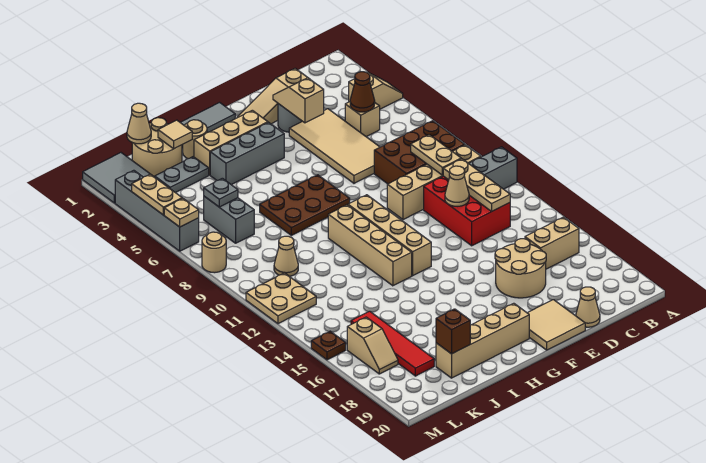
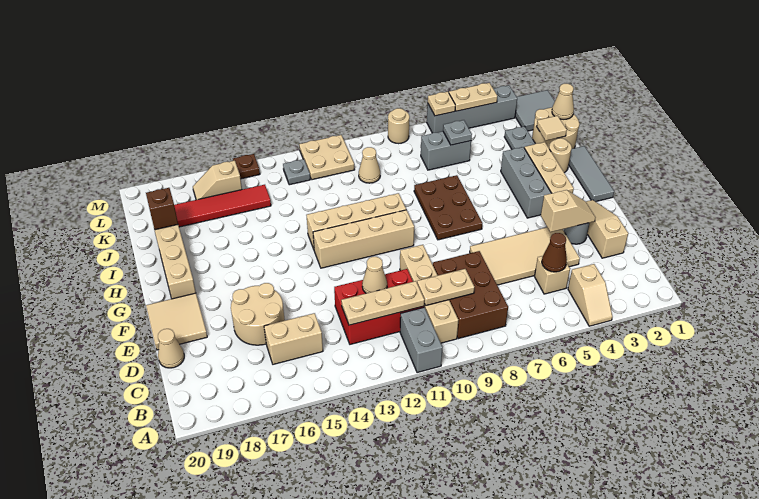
tan brick B16:C16 level 1 -> tan brick C15:C16 level 1
none -> grey plate L13 level 1

